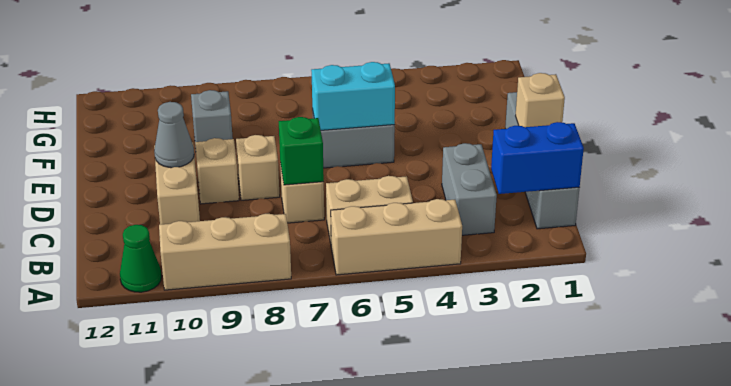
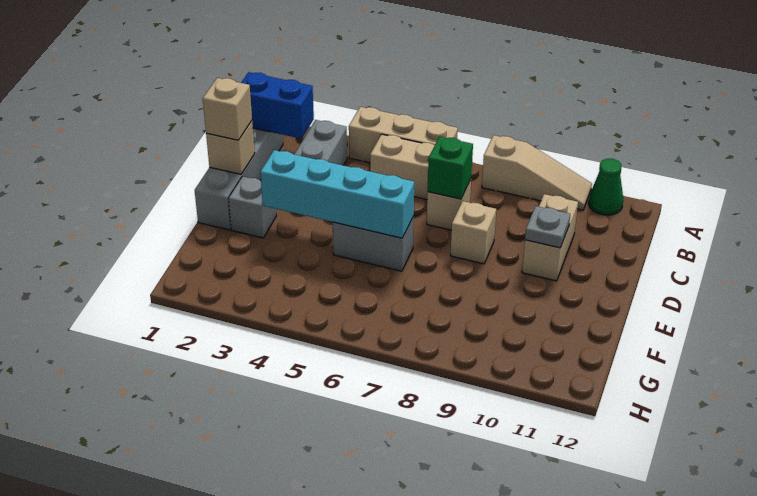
tan brick A8:A10 level 1 -> tan slope A8:A10 level 1 top 8
tan brick D9 level 1 -> tan brick D1 level 3
grey cone D10 level 2 -> grey plate D10 level 2
cyan brick E5:E6 level 2 -> cyan brick E3:E6 level 2
grey brick F9 level 1 -> grey brick E2 level 1

